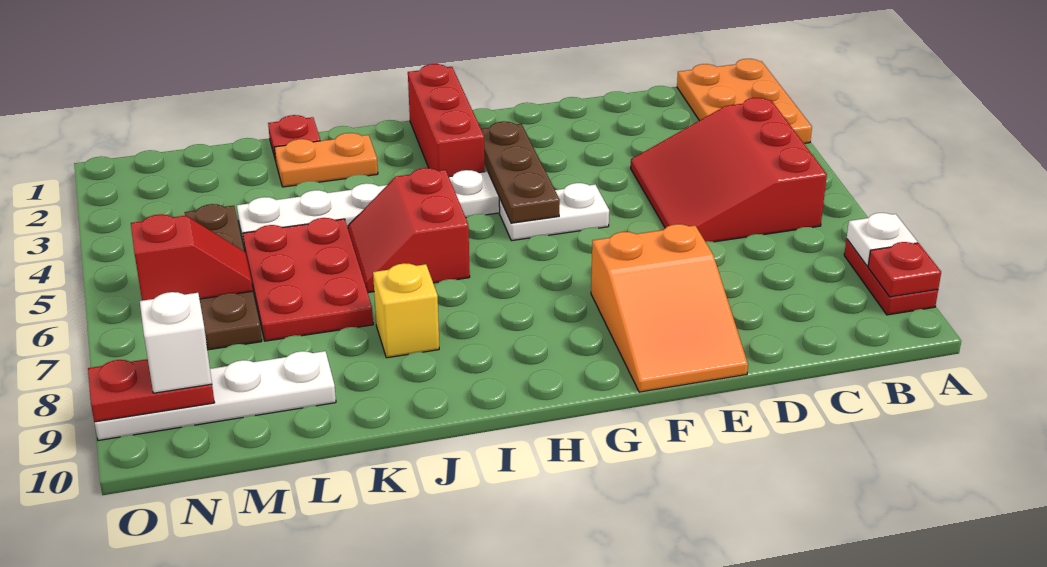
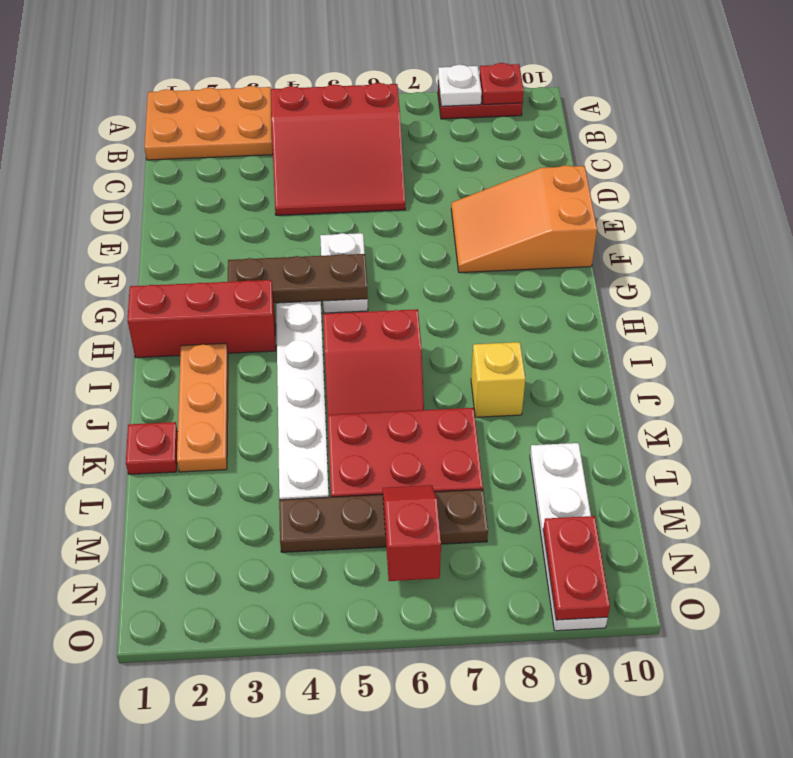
orange slope E8:F10 level 1 top 8 -> orange slope E8:F10 level 1 top 10
orange plate J2:K2 level 1 -> orange plate I2:K2 level 1
white brick N9 level 3 -> none

